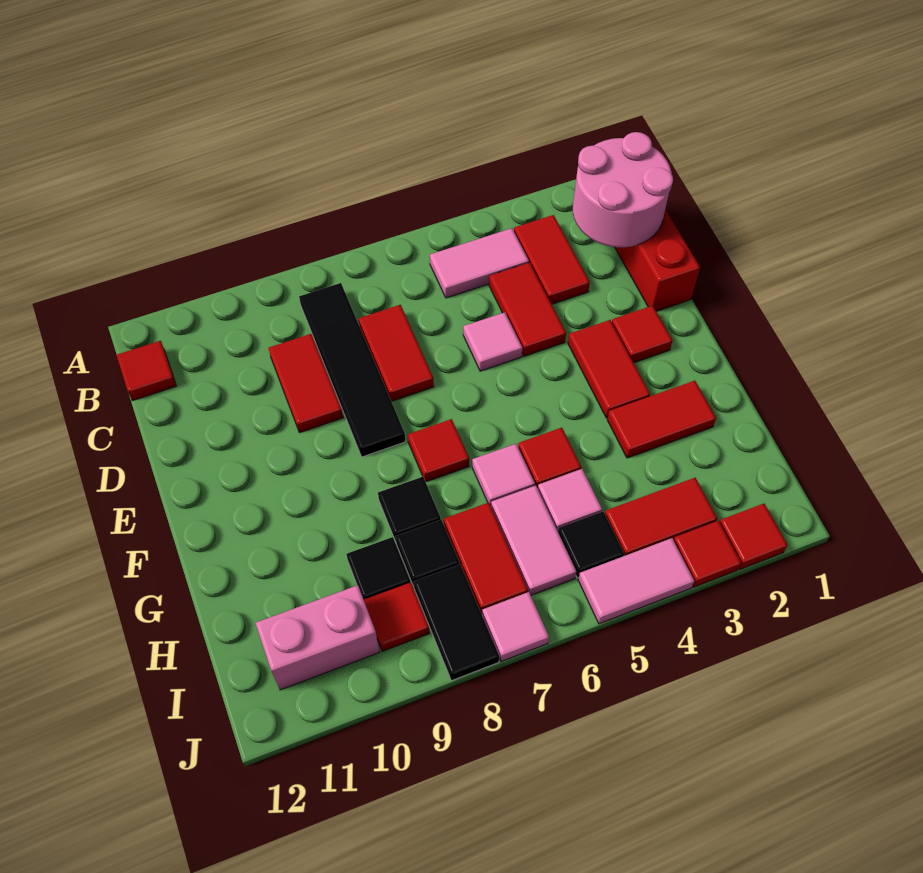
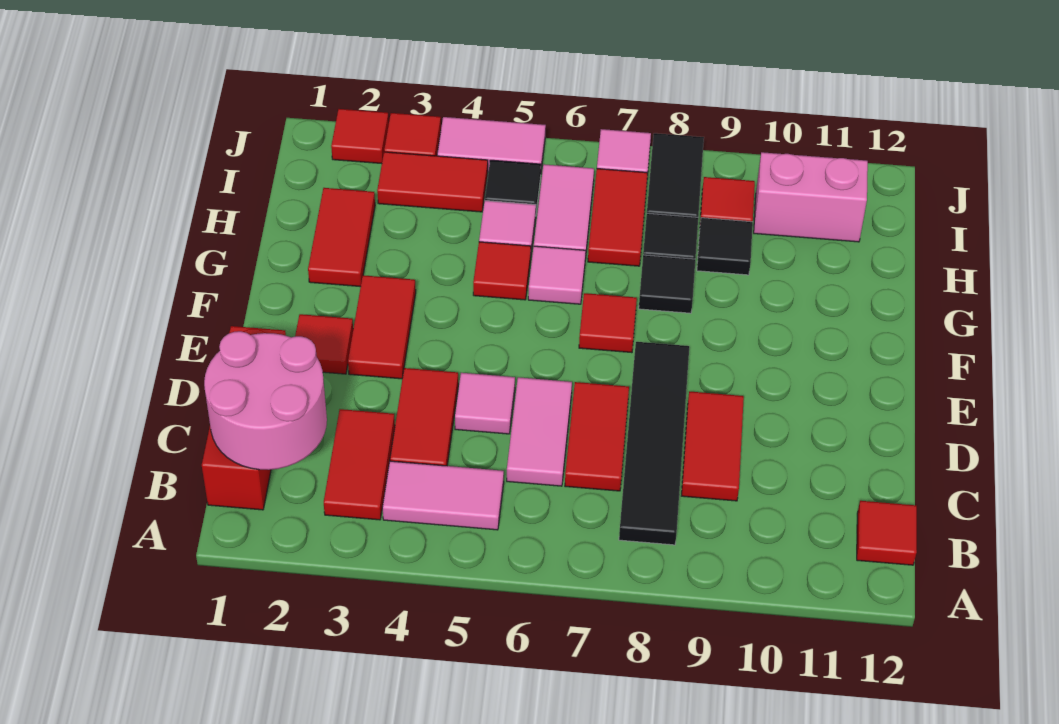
none -> pink tile C6:D6 level 1
red tile G2:G3 level 1 -> red tile G2:H2 level 1

